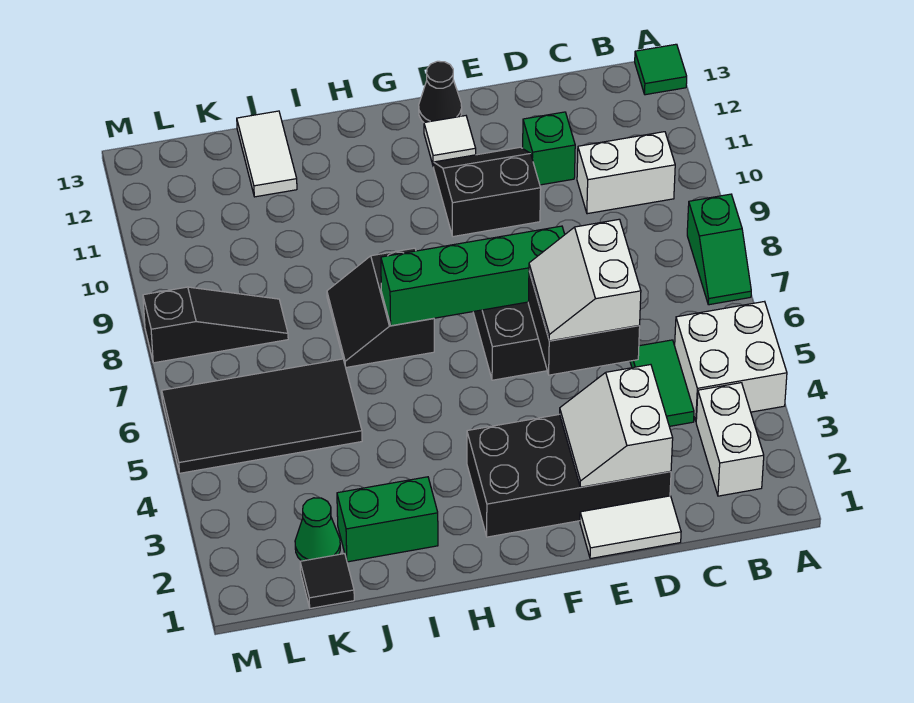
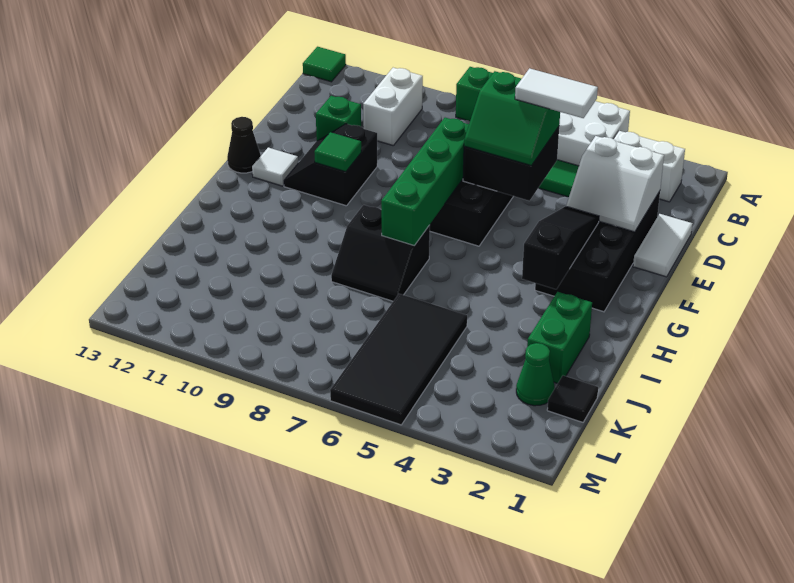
white slope D5:E6 level 3 top D -> green slope D5:E6 level 3 top D
none -> green tile F10 level 2
white tile J12:J13 level 1 -> white tile D4:D5 level 4
black slope K8:M8 level 1 top M -> black slope F3:H3 level 2 top H

